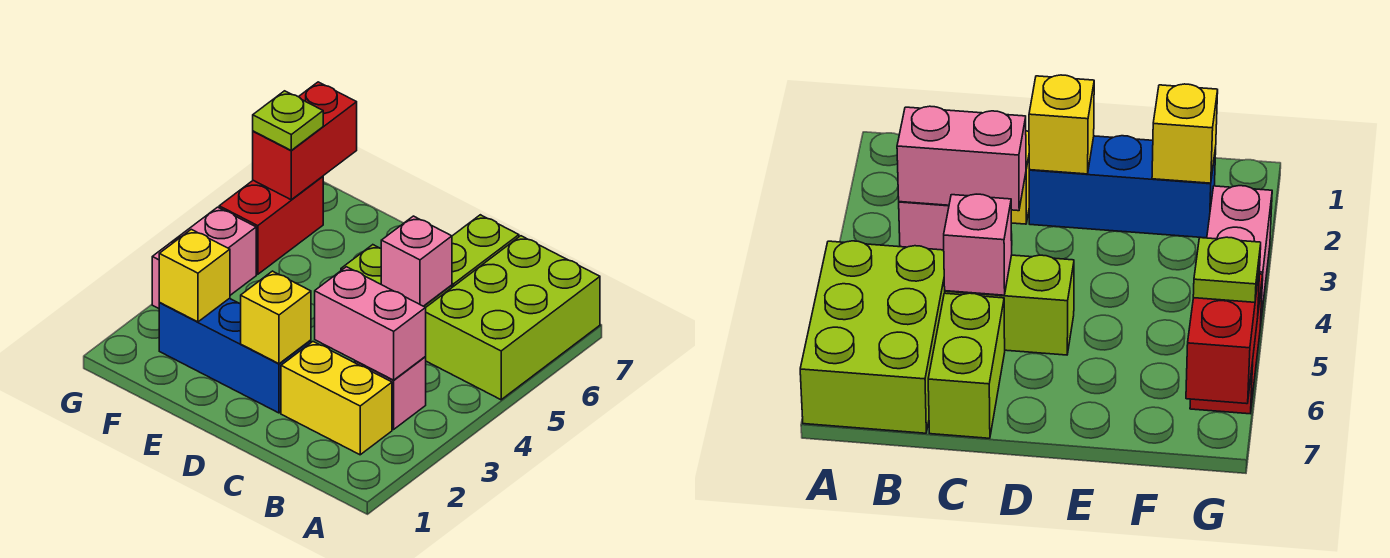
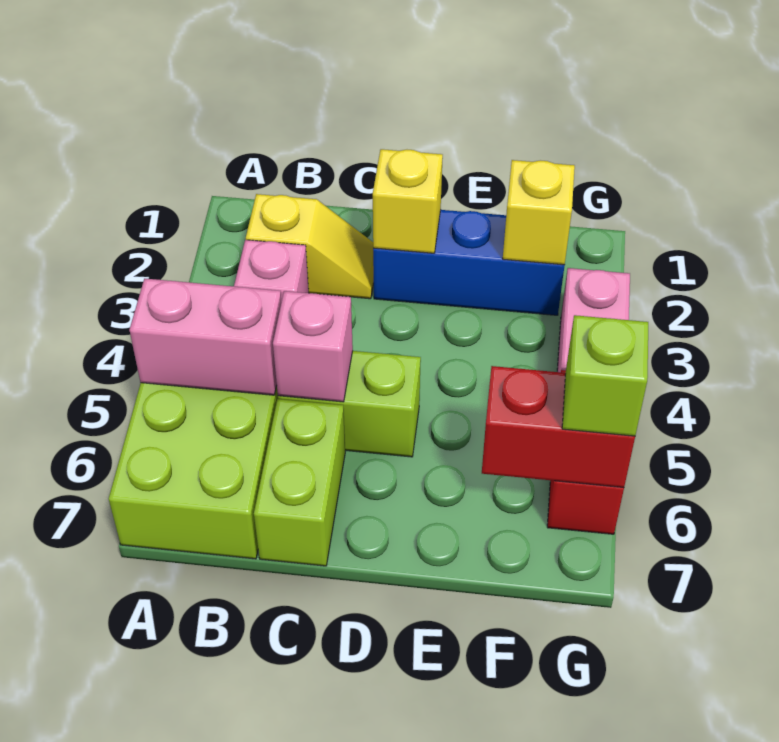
yellow brick B2:C2 level 1 -> yellow slope B2:C2 level 1 top B
pink brick B3:C3 level 2 -> pink brick A5:B5 level 2
red brick G6:G7 level 2 -> red brick F6:G6 level 2
lime plate G6 level 3 -> lime brick G6 level 3

